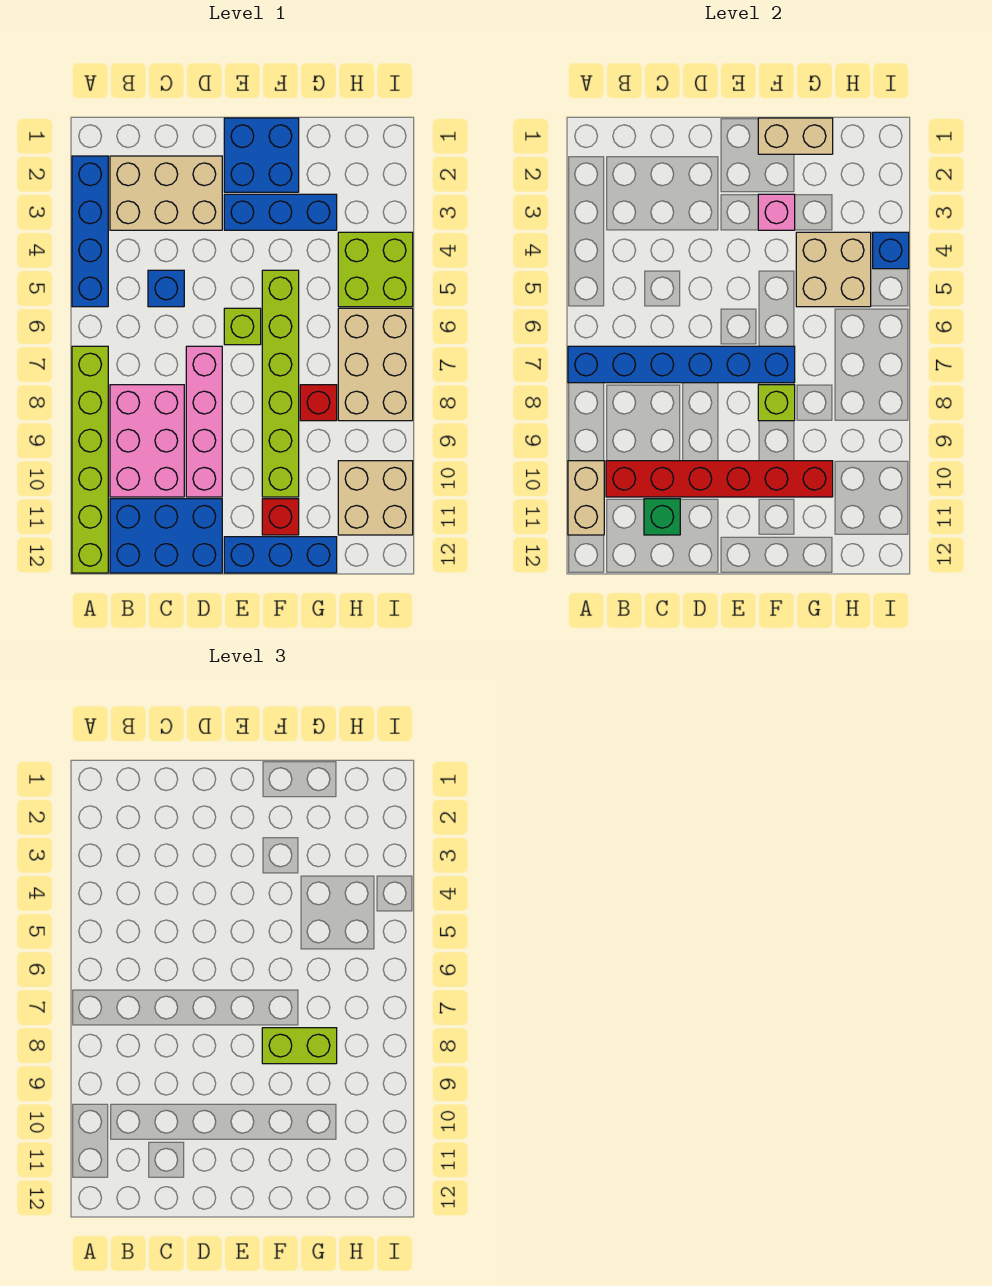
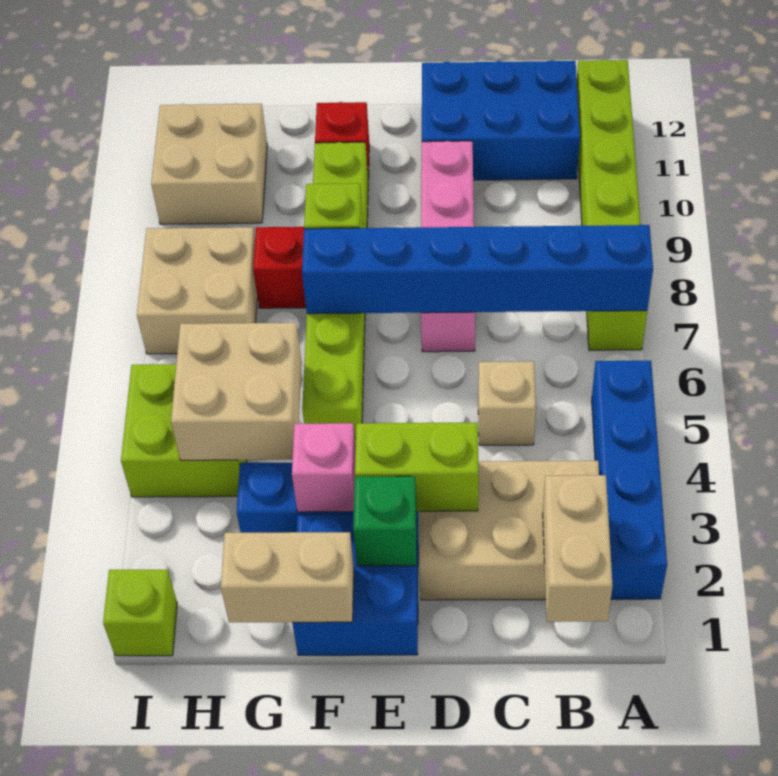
tan brick A10:A11 level 2 -> tan brick B1:B2 level 2
pink brick B8:C10 level 1 -> none
red brick B10:G10 level 2 -> none
blue brick C5 level 1 -> tan brick C5 level 1
green brick C11 level 2 -> green brick E2 level 2
lime brick E6 level 1 -> lime brick I1 level 1
blue brick E12:G12 level 1 -> none
lime brick F8:G8 level 3 -> lime brick D3:E3 level 2
tan brick H6:I8 level 1 -> tan brick H7:I8 level 1
blue brick I4 level 2 -> none

